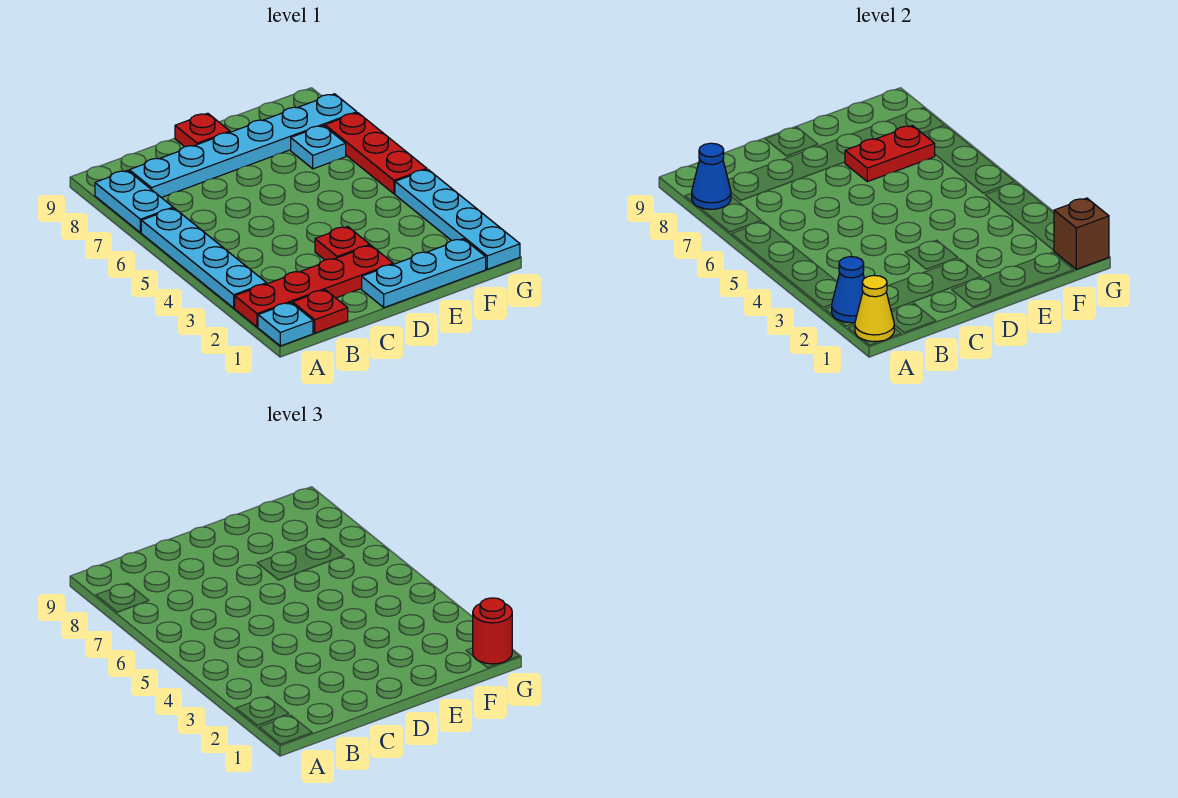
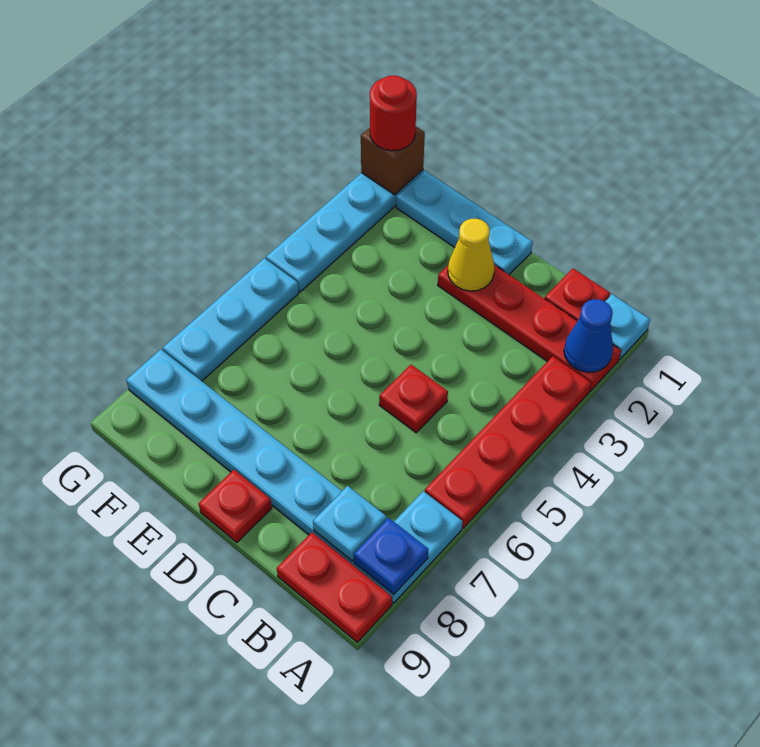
yellow cone A1 level 2 -> yellow cone D2 level 2
cyan plate A3:A6 level 1 -> red plate A3:A6 level 1
blue cone A8 level 2 -> blue plate A8 level 2
red plate D3 level 1 -> red plate C5 level 1
red plate E7:F7 level 2 -> red plate A9:B9 level 1
cyan plate F7 level 1 -> cyan plate B8 level 2
red plate G5:G7 level 1 -> cyan plate G5:G7 level 1

